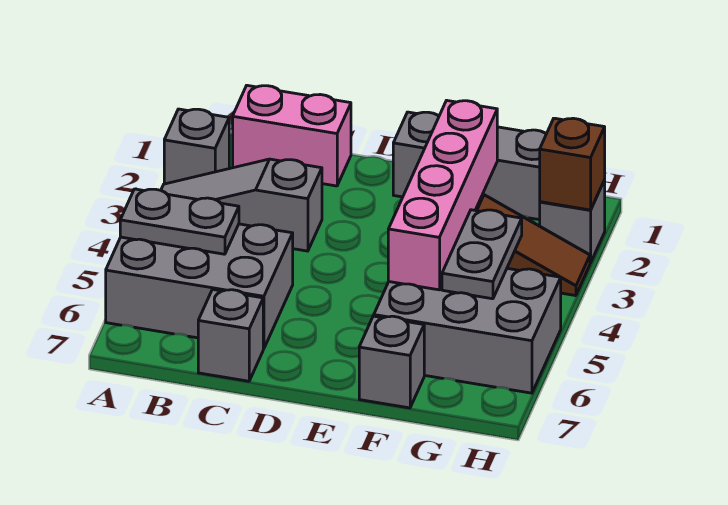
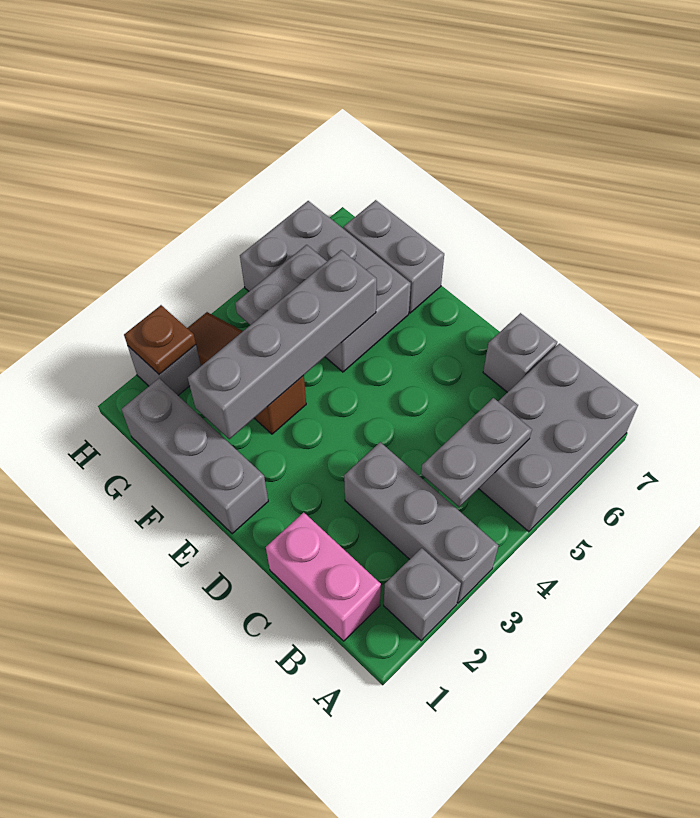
grey slope A3:C3 level 1 top C -> grey brick A3:C3 level 1
grey brick A5:C6 level 1 -> grey brick A5:B7 level 1
grey plate A5:B5 level 2 -> grey plate B4:B5 level 2
pink brick F2:F5 level 2 -> grey brick F2:F5 level 2
grey brick F7 level 1 -> grey brick F7:G7 level 1
brown brick H2 level 2 -> brown plate H2 level 2

